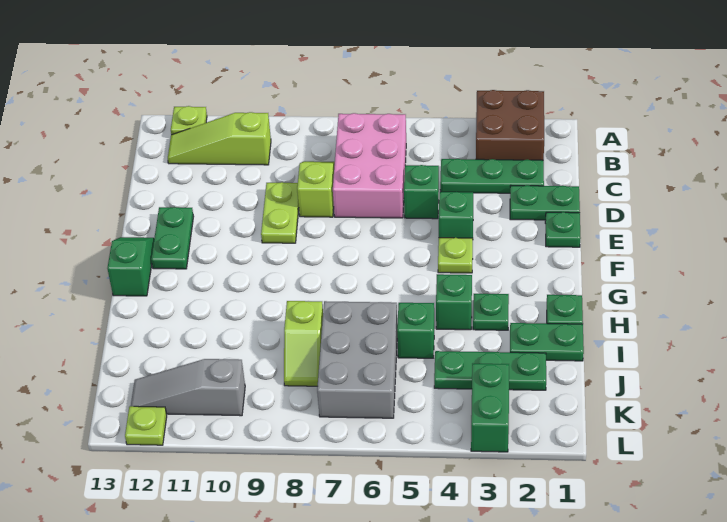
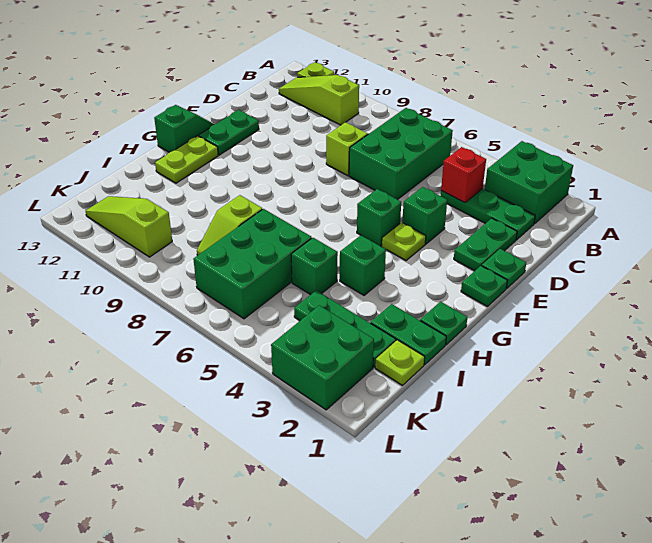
brown brick A2:B3 level 1 -> green brick A2:B3 level 1
pink brick B6:D7 level 1 -> green brick B6:D7 level 1
none -> red brick C4 level 2
green plate D1:D2 level 1 -> green plate D2:E2 level 1
green brick D5 level 1 -> green brick F5 level 1
lime plate D9:E9 level 1 -> lime plate G12:H12 level 1
green plate H3 level 1 -> green plate F1 level 1
grey brick I6:K7 level 1 -> green brick I6:K7 level 1
green brick K3:L3 level 1 -> green brick K2:L3 level 1
grey slope K10:K12 level 1 top 10 -> lime slope K10:K12 level 1 top 10
lime plate L12 level 1 -> lime plate J1 level 1

